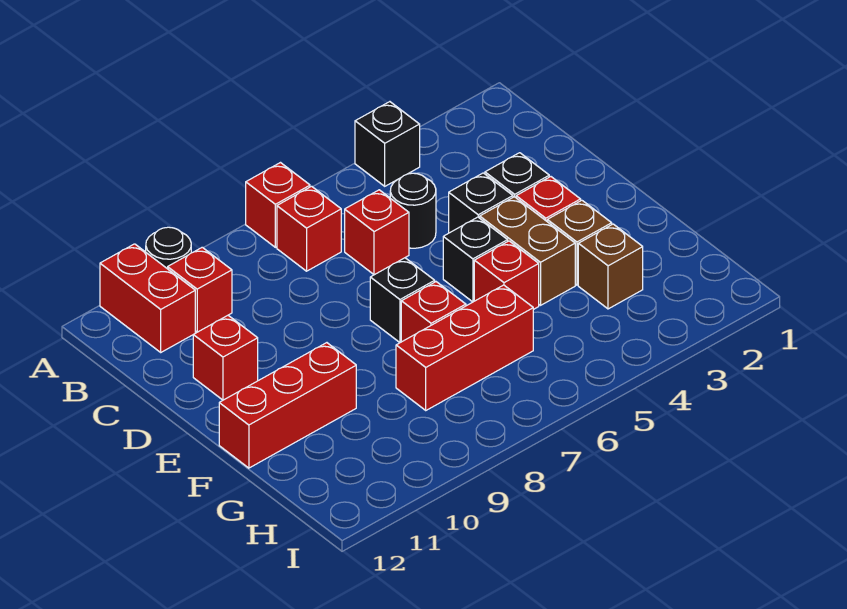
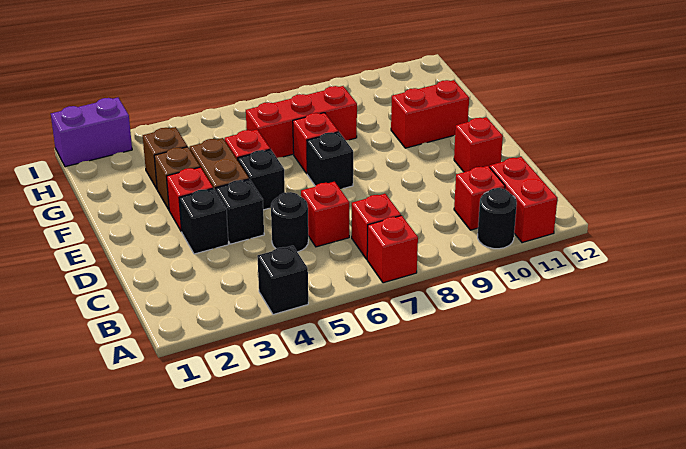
red brick F10:F12 level 1 -> red brick F10:F11 level 1
none -> purple brick I1:I2 level 1

